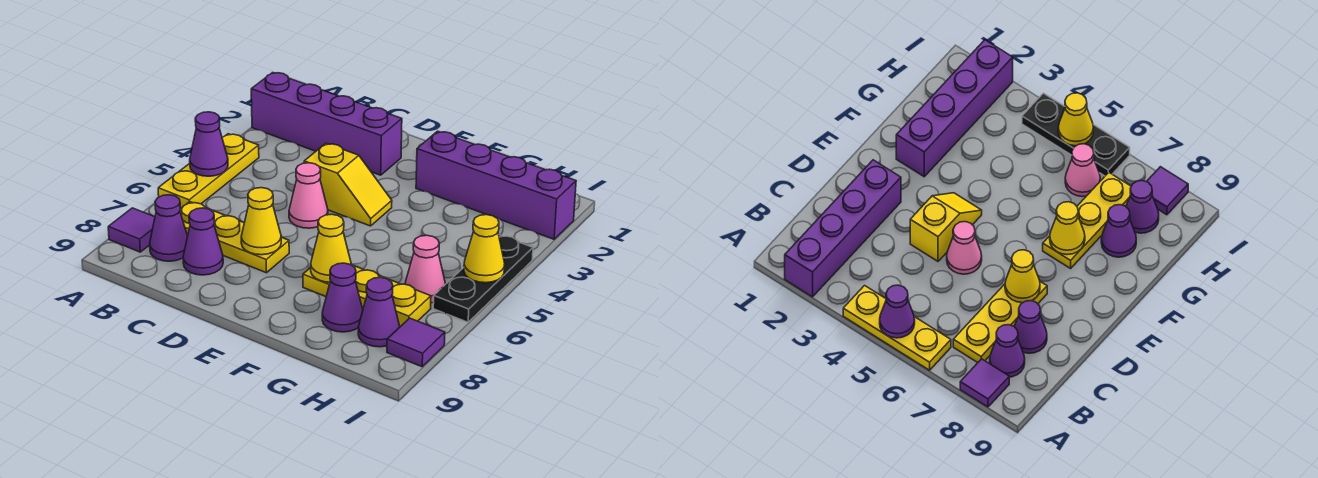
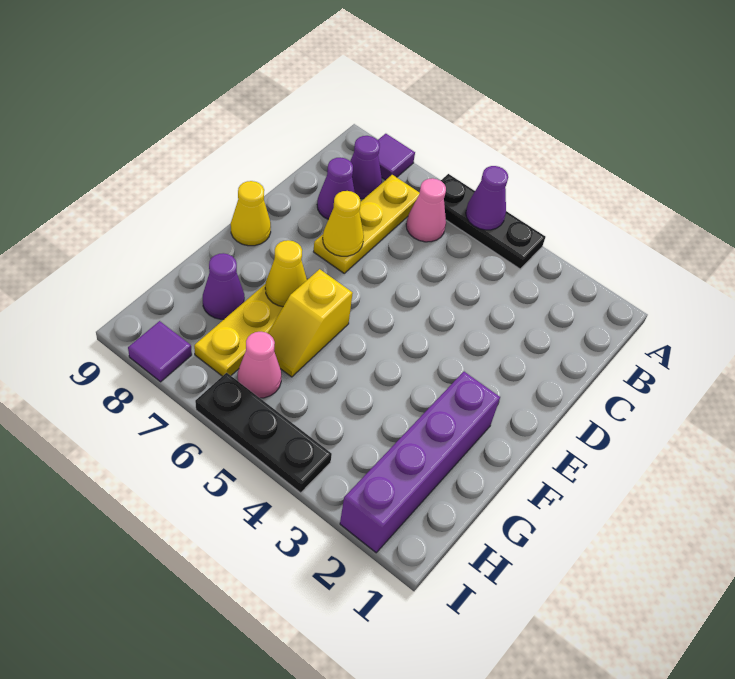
purple brick A2:D2 level 1 -> none
yellow plate A4:A6 level 1 -> black plate A4:A6 level 1
yellow slope D4:E4 level 1 top D -> yellow slope F6:G6 level 1 top F
pink cone D5 level 1 -> pink cone B6 level 1
purple cone H8 level 1 -> none
yellow cone I5 level 2 -> yellow cone E9 level 1

